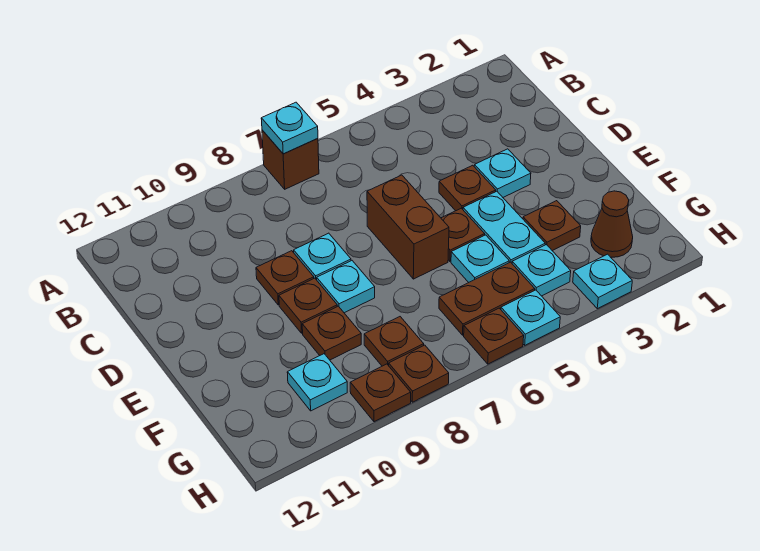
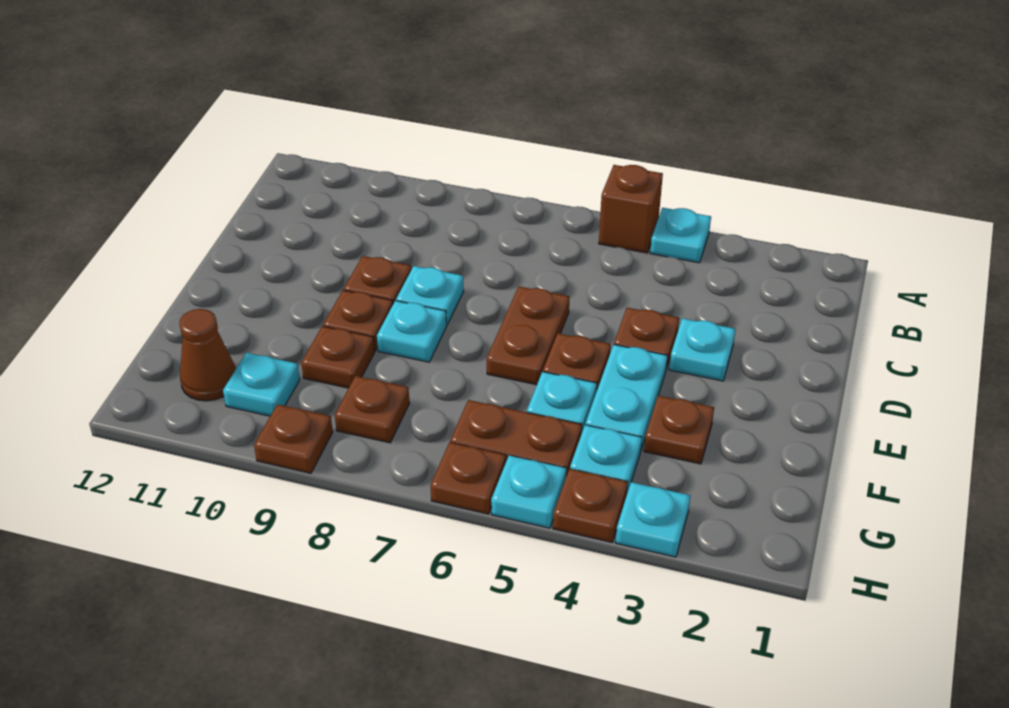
brown brick A7 level 1 -> brown brick A5 level 1
cyan plate A7 level 2 -> cyan plate A4 level 1
brown brick D6:E6 level 1 -> brown plate D6:E6 level 1
brown cone G2 level 1 -> brown cone G11 level 1
brown plate H8 level 1 -> brown plate H4 level 1

